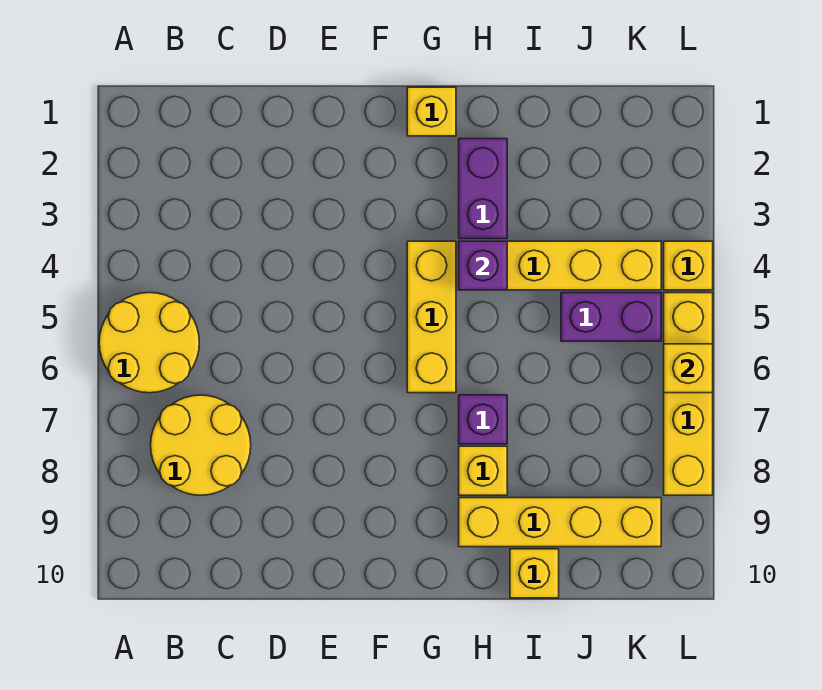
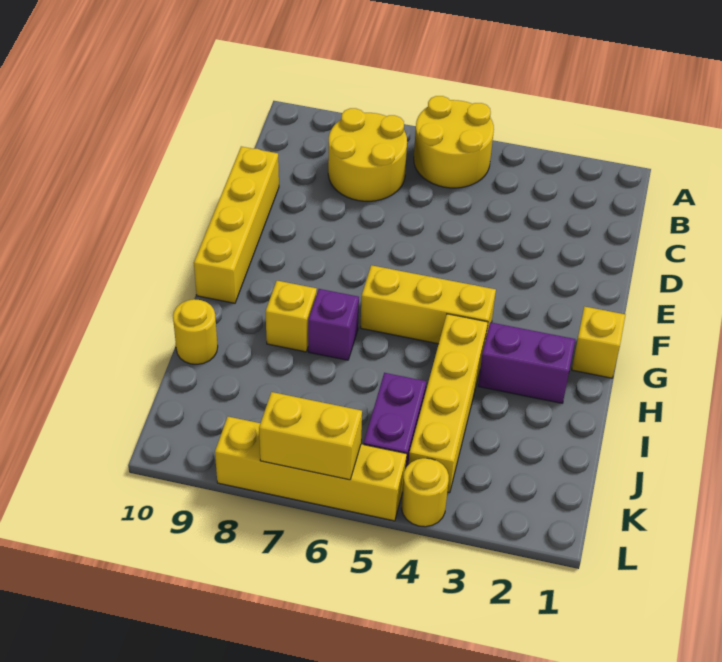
purple brick H4 level 2 -> none
yellow brick H9:K9 level 1 -> yellow brick D10:G10 level 1
yellow brick I10 level 1 -> yellow round brick I10 level 1
yellow brick L4 level 1 -> yellow round brick L4 level 1
yellow brick L6 level 2 -> yellow brick L6:L7 level 2

